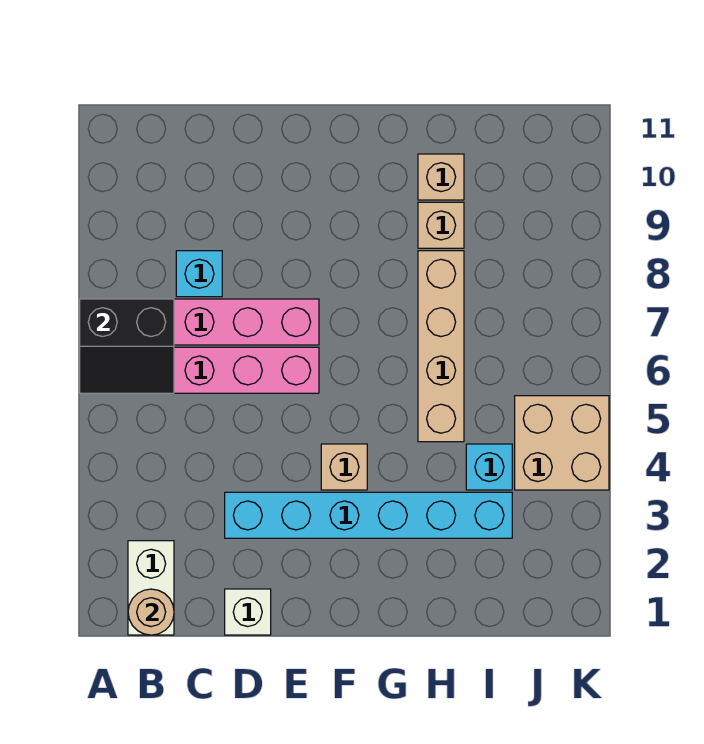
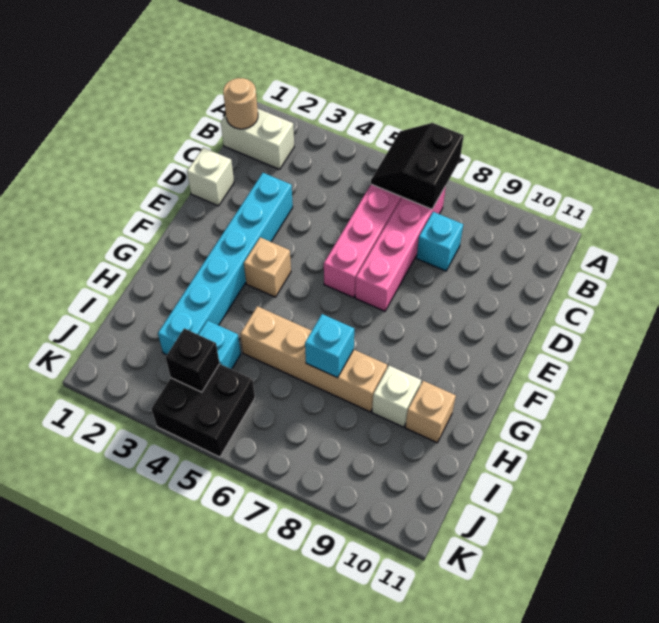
none -> cyan brick H7 level 2
tan brick H9 level 1 -> white brick H9 level 1
tan brick J4:K5 level 1 -> black brick J4:K5 level 1
none -> black brick J4 level 2

